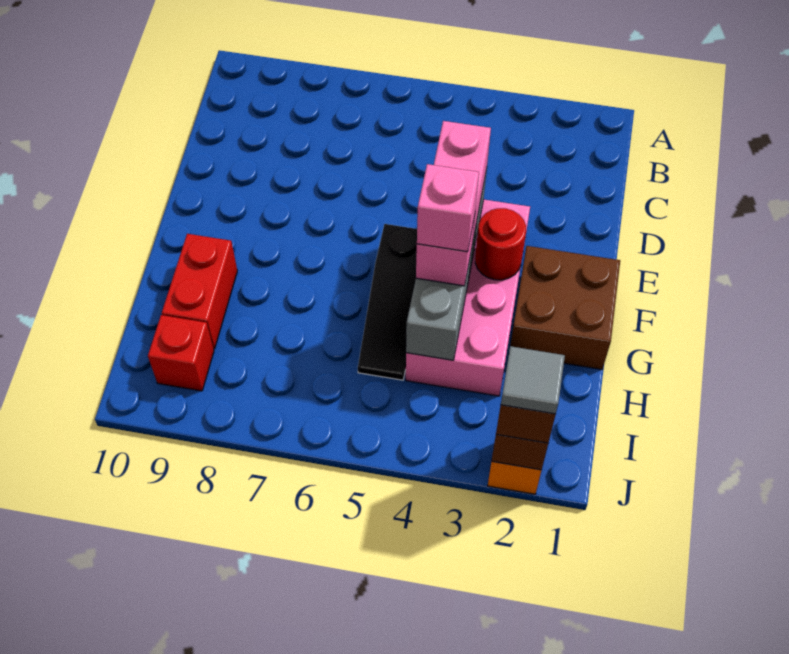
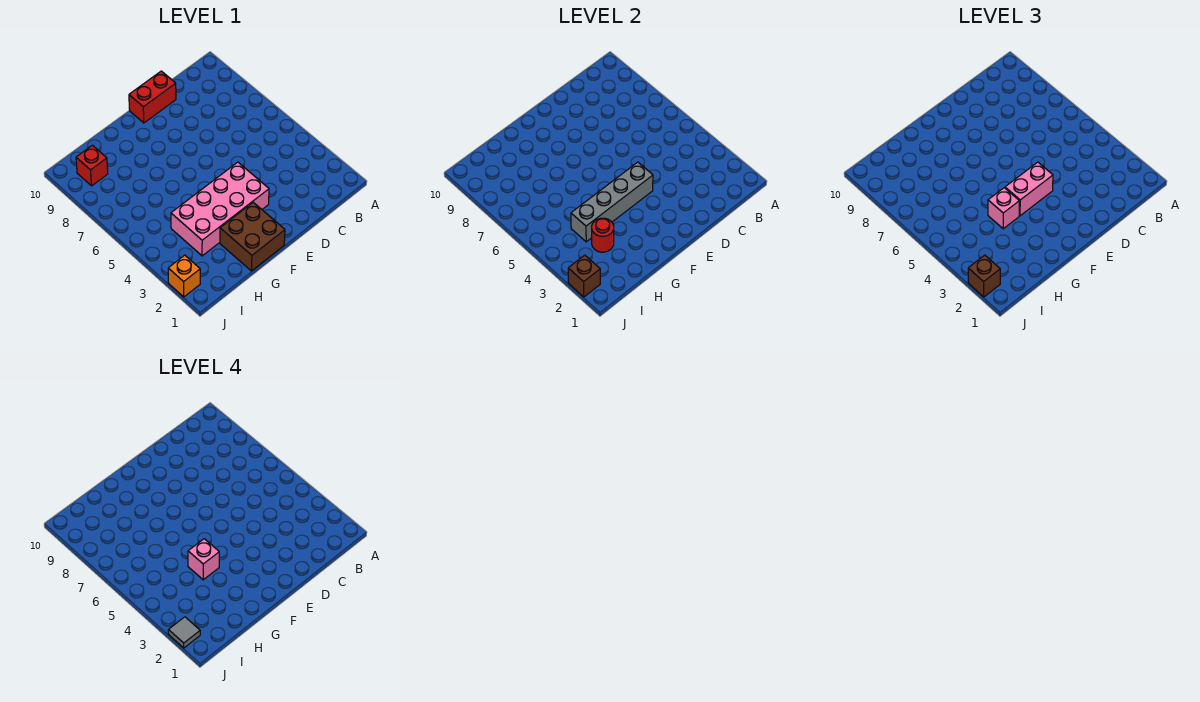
red round brick F3 level 2 -> red round brick H3 level 2
black slope F5:H5 level 1 top F -> none
red brick G9:H9 level 1 -> red brick D10:E10 level 1

